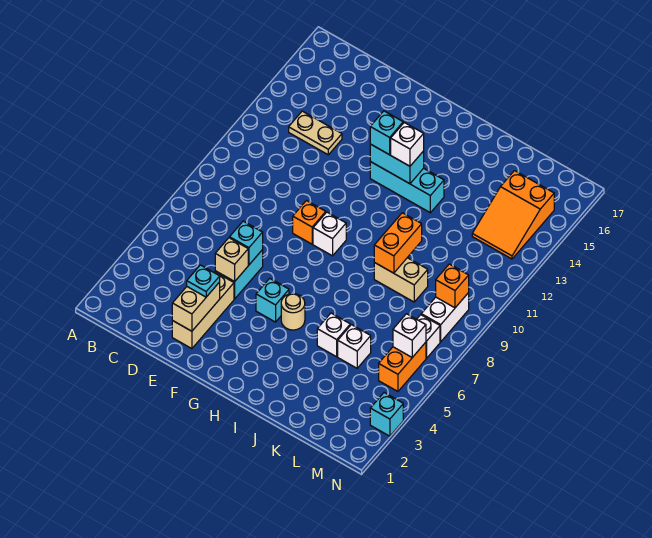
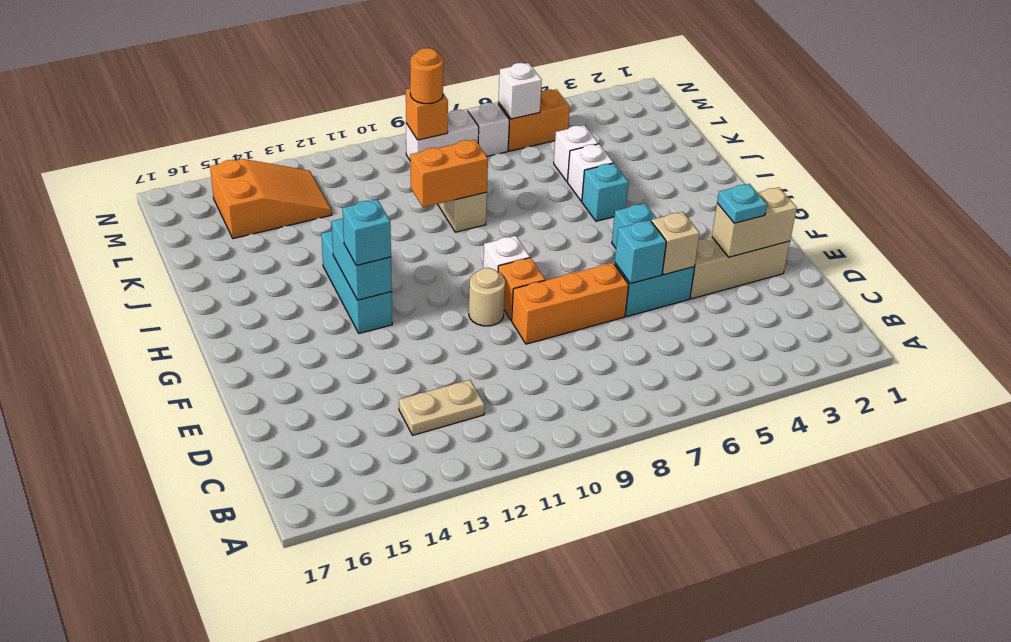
tan plate C13:D13 level 1 -> tan plate C12:C13 level 1
none -> orange brick E7:E9 level 1
tan round brick H5 level 1 -> tan round brick F10 level 1
white brick H13 level 3 -> none
none -> orange round brick M9 level 3
cyan brick N3 level 1 -> cyan brick I5 level 1

